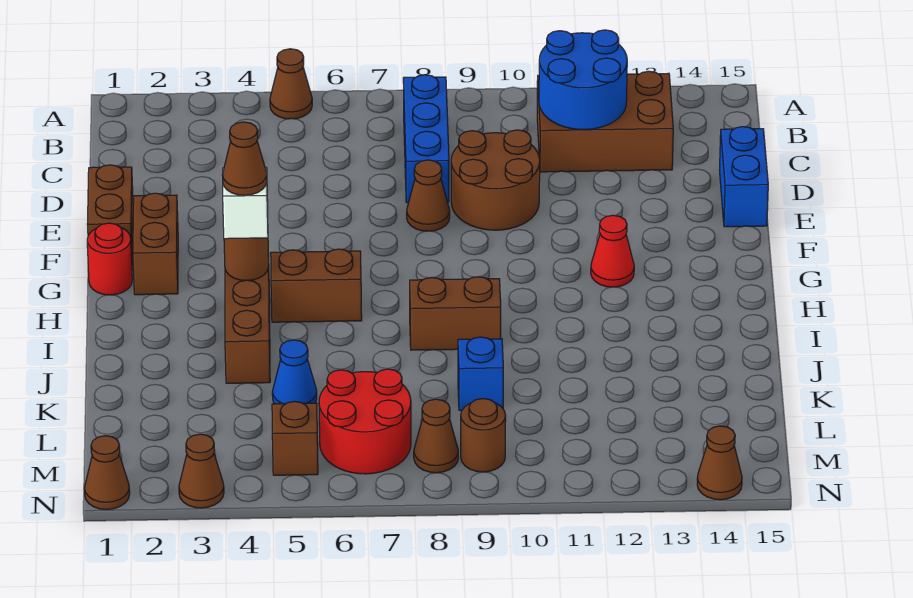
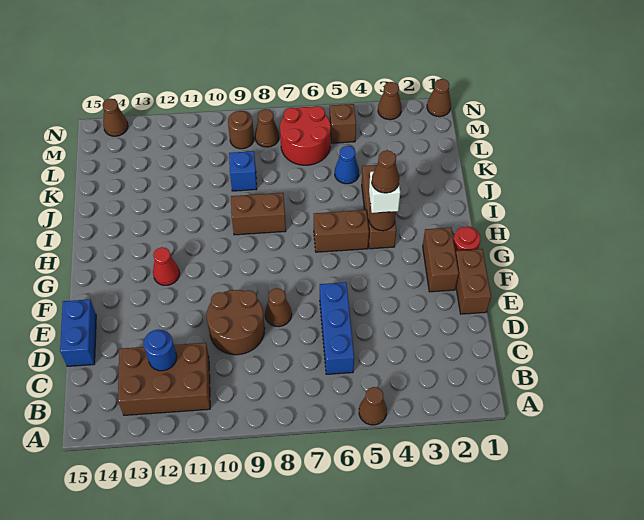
blue brick B8:D8 level 1 -> blue brick C6:E6 level 1
blue round brick B11:C12 level 2 -> blue round brick C12 level 2

